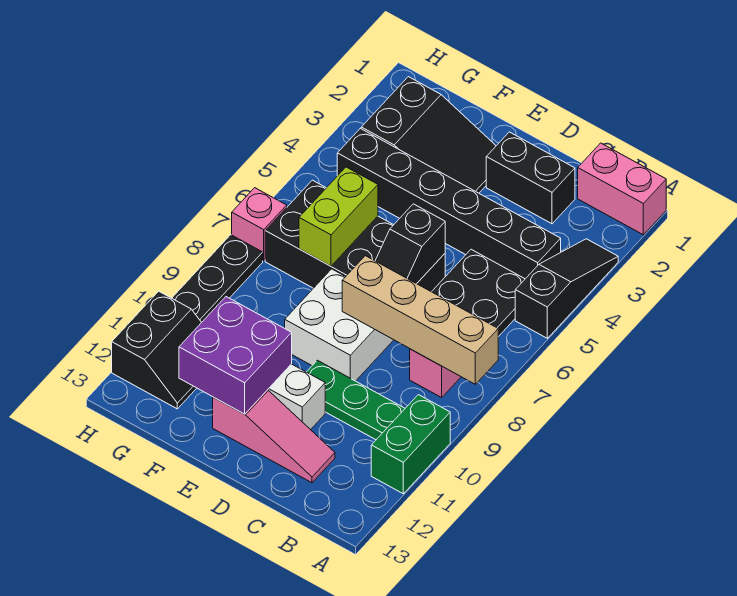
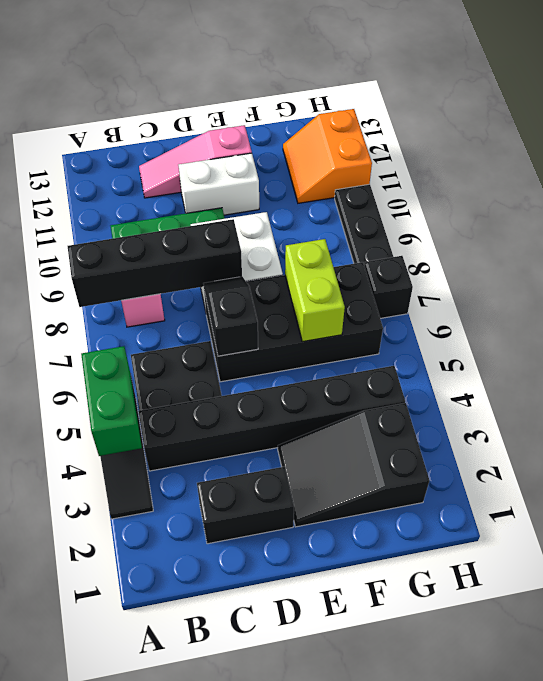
pink brick A1:B1 level 1 -> none
tan brick A8:D8 level 2 -> black brick A8:D8 level 2
green brick A10:A11 level 1 -> green brick A4:A5 level 2
purple brick E11:F12 level 2 -> none
black slope G11:H12 level 1 top H -> orange slope G11:H12 level 1 top H
pink brick H7 level 1 -> black brick H7 level 1

